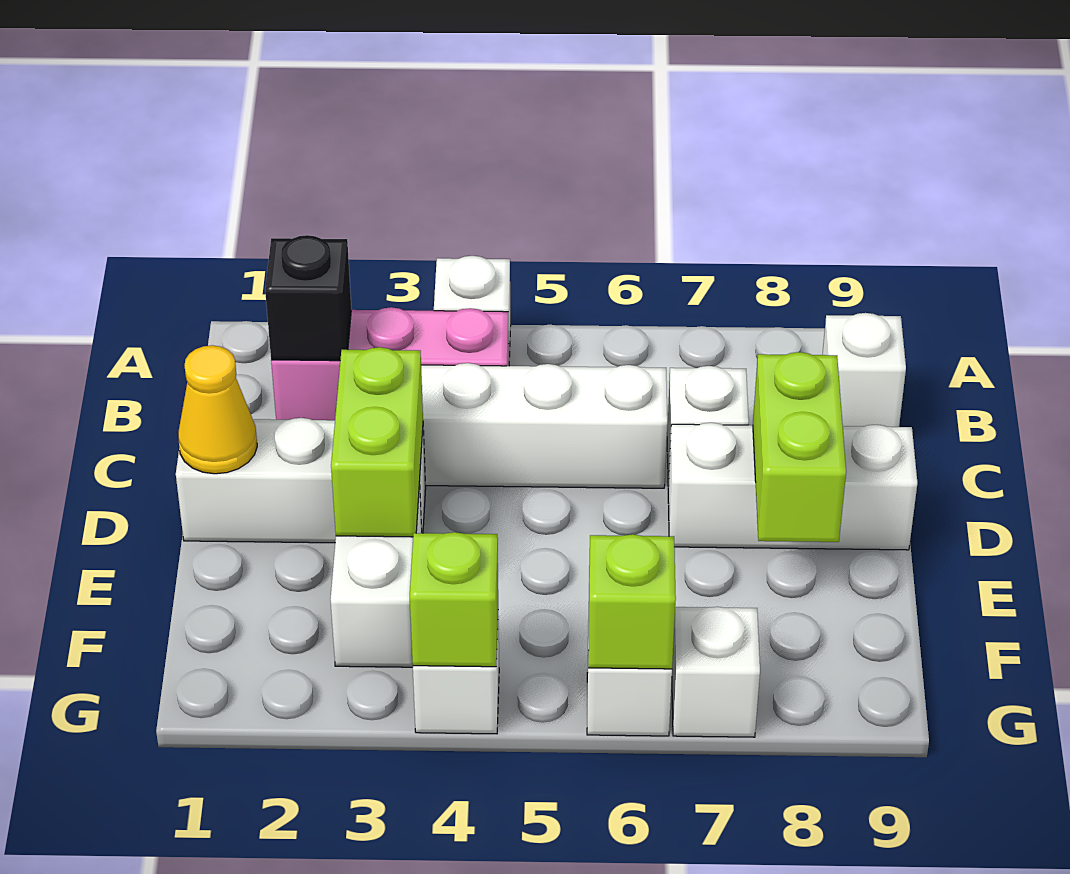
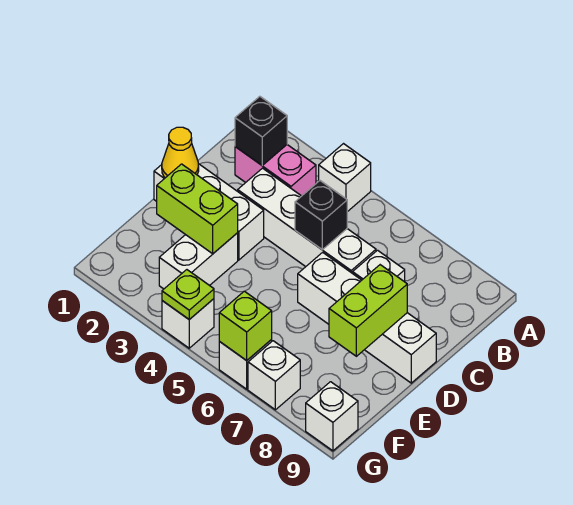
pink brick B2:B4 level 1 -> pink brick B2:B3 level 1
white brick B9 level 1 -> white brick G9 level 1
none -> black brick C5 level 2
lime brick D3:E3 level 2 -> lime brick E2:E3 level 2
white brick D7:D9 level 1 -> white brick D6:D9 level 1
lime brick G4 level 2 -> lime plate G4 level 2

